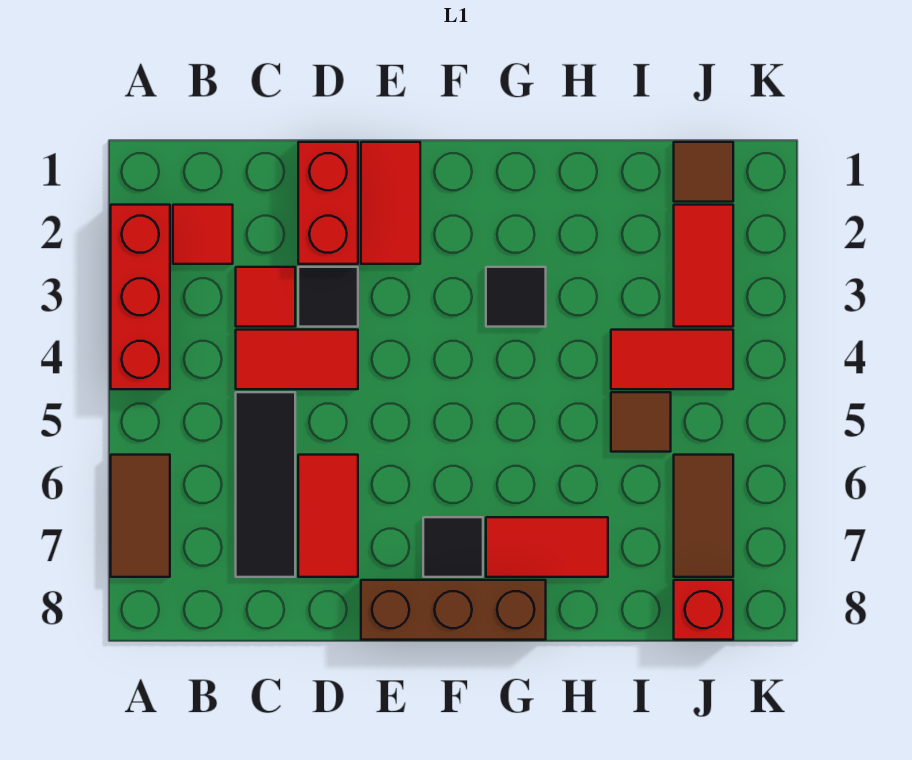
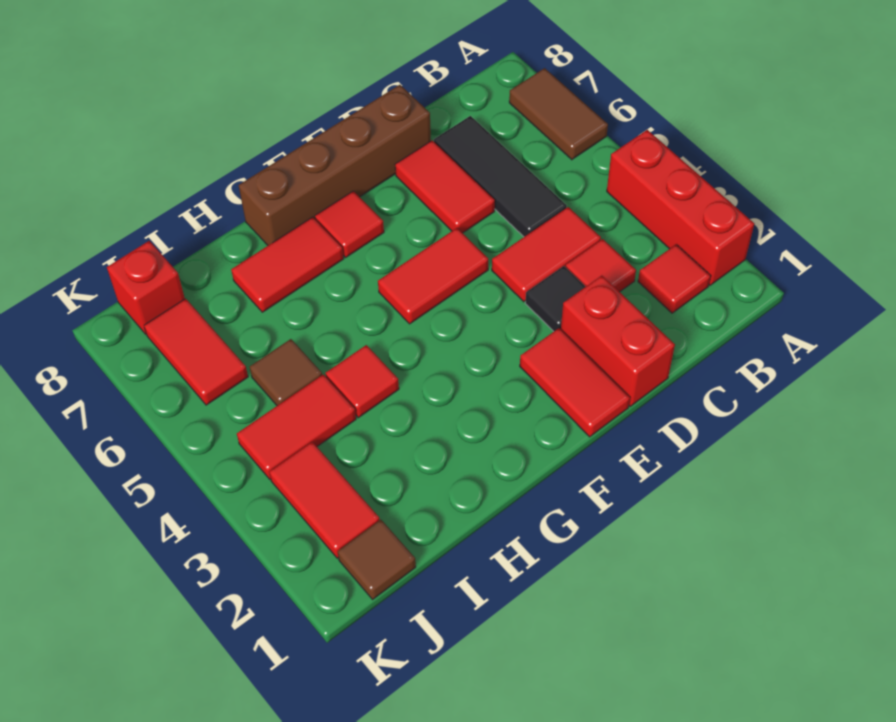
none -> red tile E5:F5 level 1
brown brick E8:G8 level 1 -> brown brick D8:G8 level 1
black tile F7 level 1 -> red tile F7 level 1
black tile G3 level 1 -> none
none -> red tile H4 level 1
brown tile J6:J7 level 1 -> red tile J6:J7 level 1

